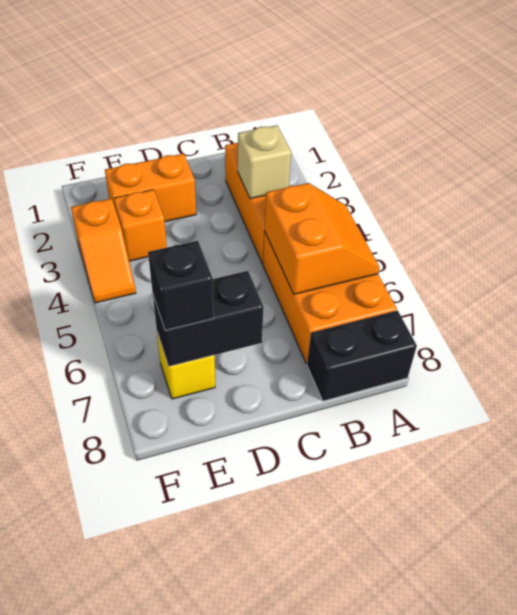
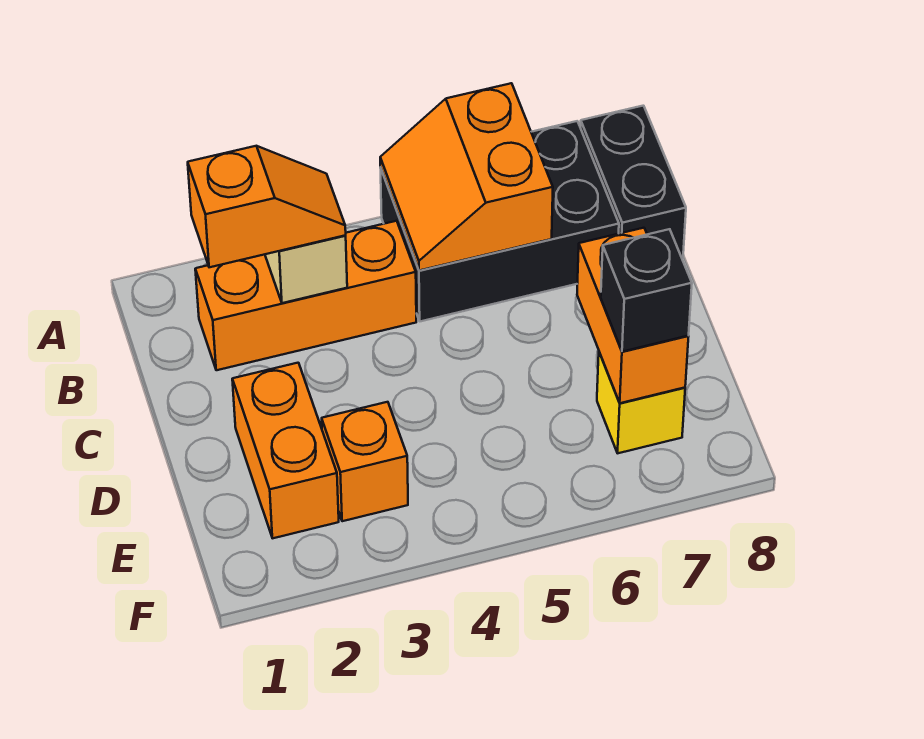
orange brick A5:B7 level 1 -> black brick A5:B7 level 1
orange slope A5:B6 level 2 top B -> orange slope A5:B6 level 2 top 6
black brick D7:E7 level 2 -> orange brick D7:E7 level 2
orange slope F3:F4 level 1 top 3 -> orange slope B2:B3 level 3 top 2

